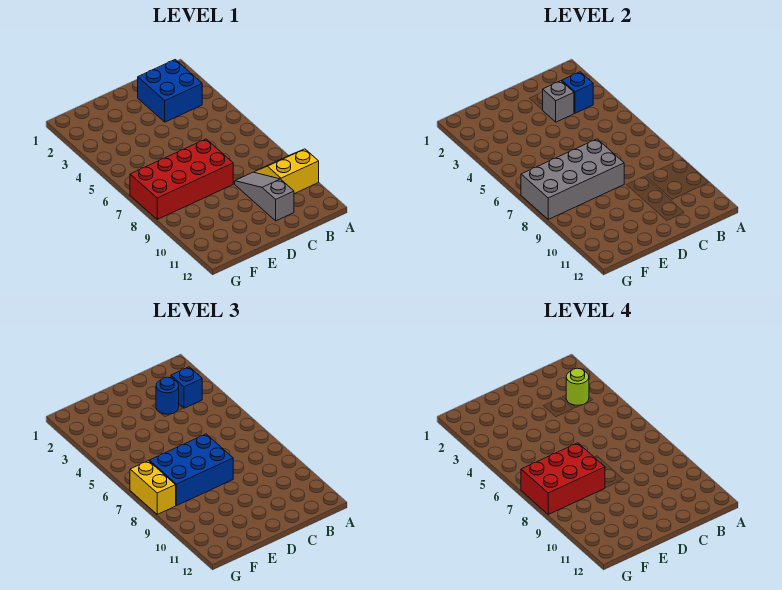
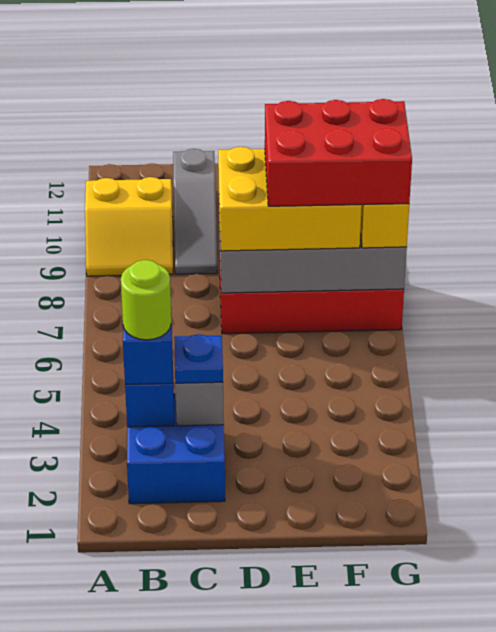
blue round brick C3 level 3 -> blue plate C3 level 3
blue brick D7:F8 level 3 -> yellow brick D7:F8 level 3

